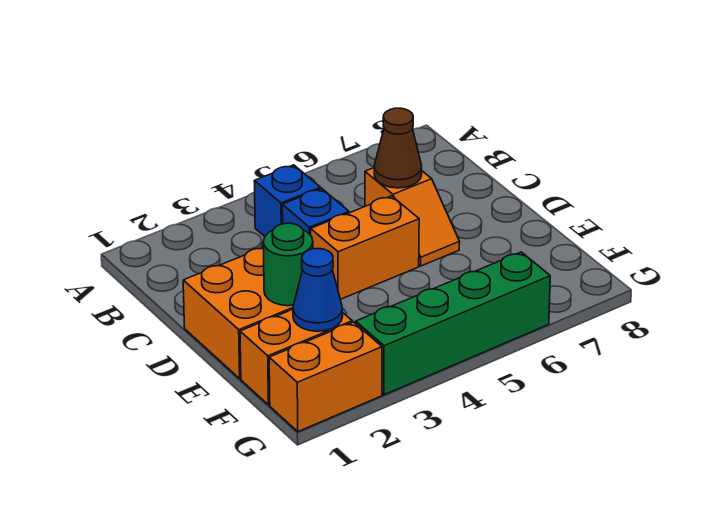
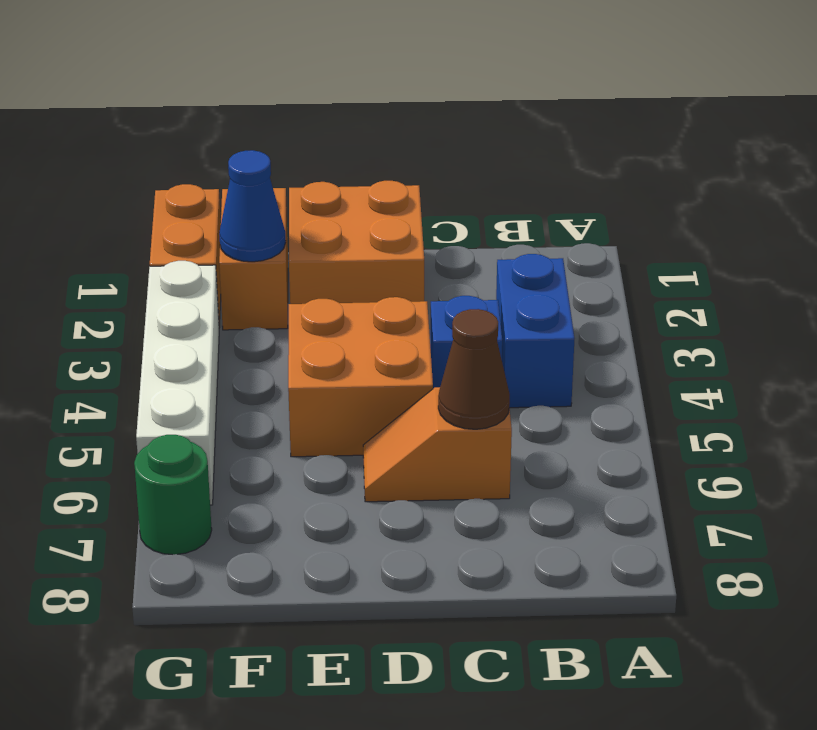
blue brick B4 level 1 -> blue brick B3:B4 level 1
orange brick D4:D5 level 1 -> orange brick D4:E5 level 1
green round brick E2 level 2 -> green round brick G7 level 1
green brick G3:G6 level 1 -> white brick G3:G6 level 1

